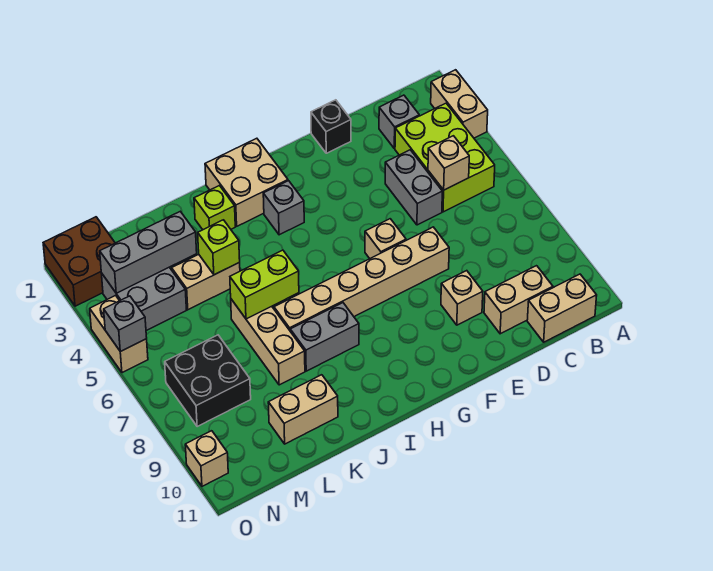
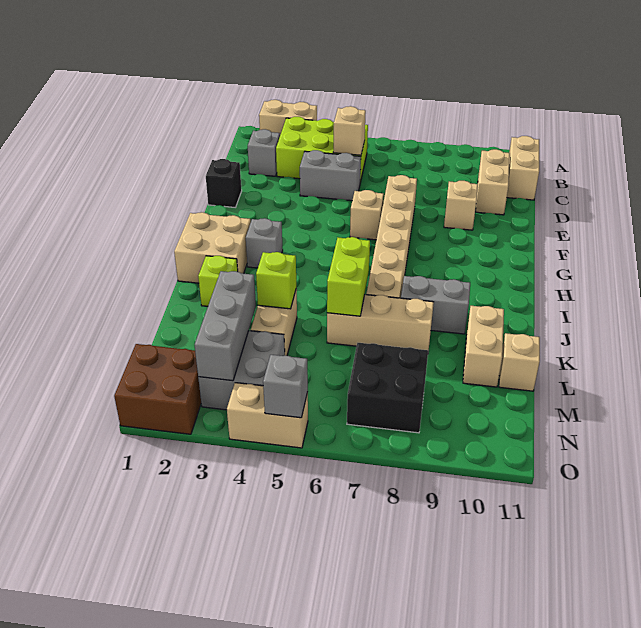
grey brick I8:J8 level 1 -> grey brick J8:J9 level 1
tan brick O10 level 1 -> tan brick L11 level 1

